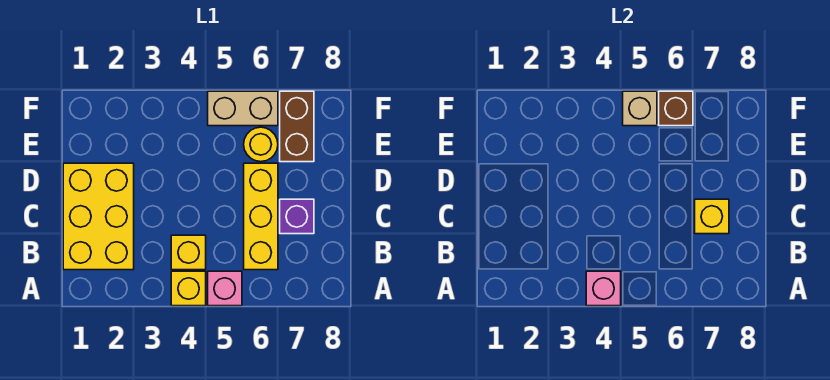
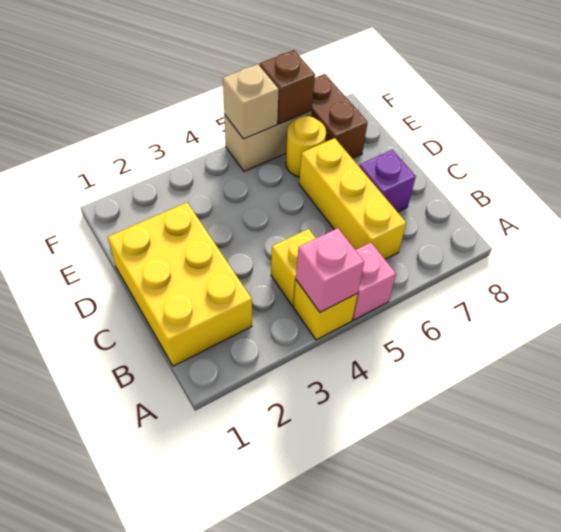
yellow brick C7 level 2 -> none

